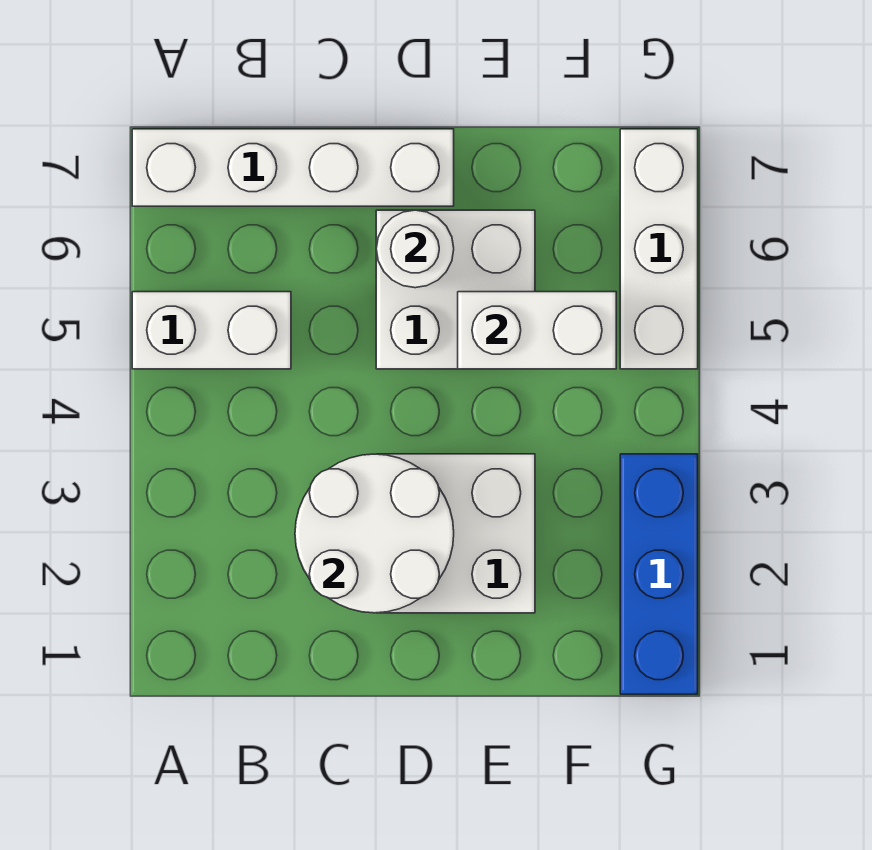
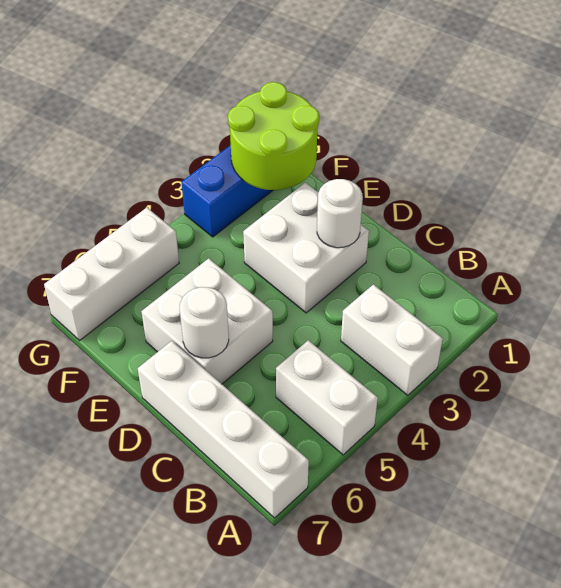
white round brick C2:D3 level 2 -> white round brick D2 level 2
white brick E5:F5 level 2 -> white brick A3:B3 level 1
none -> lime round brick F1:G2 level 2

